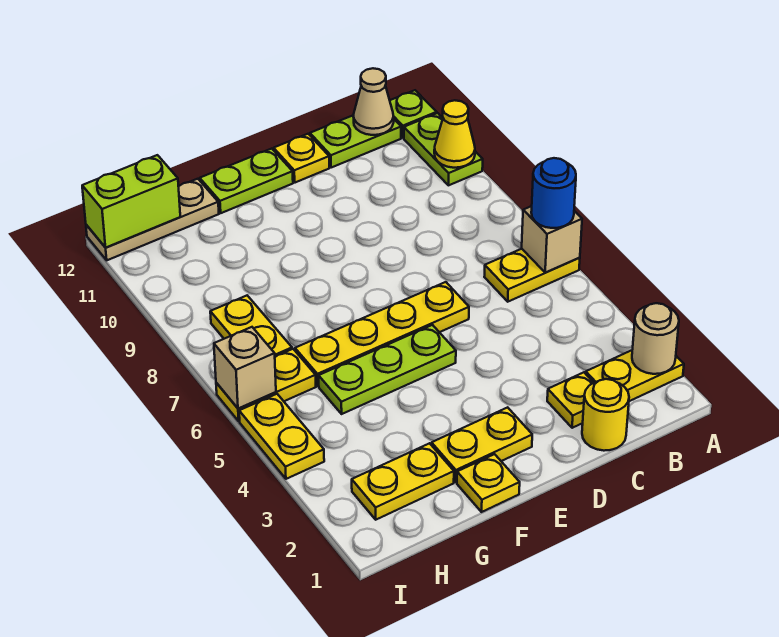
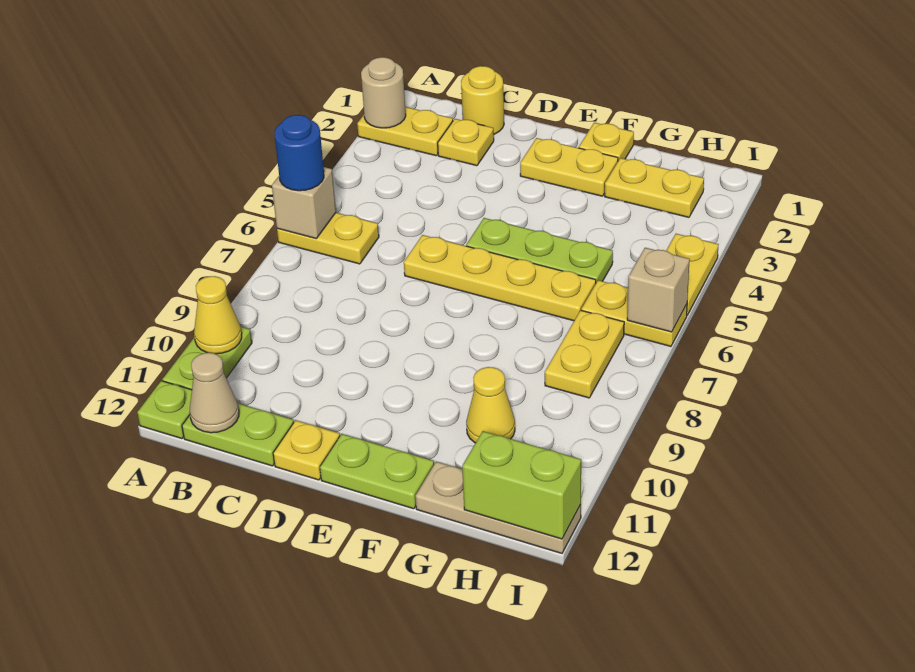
none -> yellow cone G10 level 1

